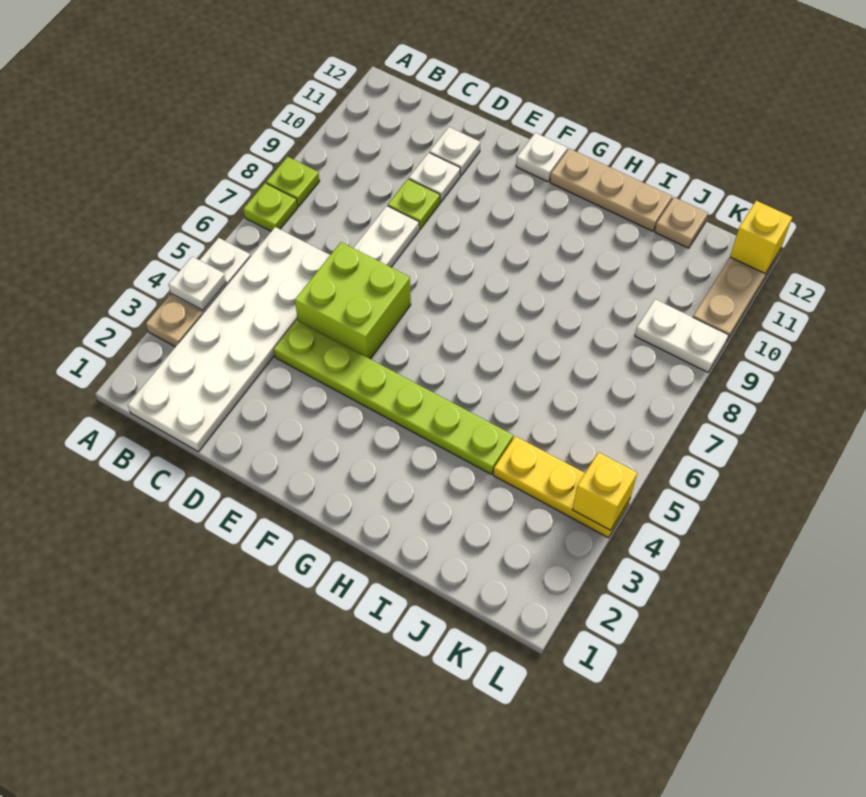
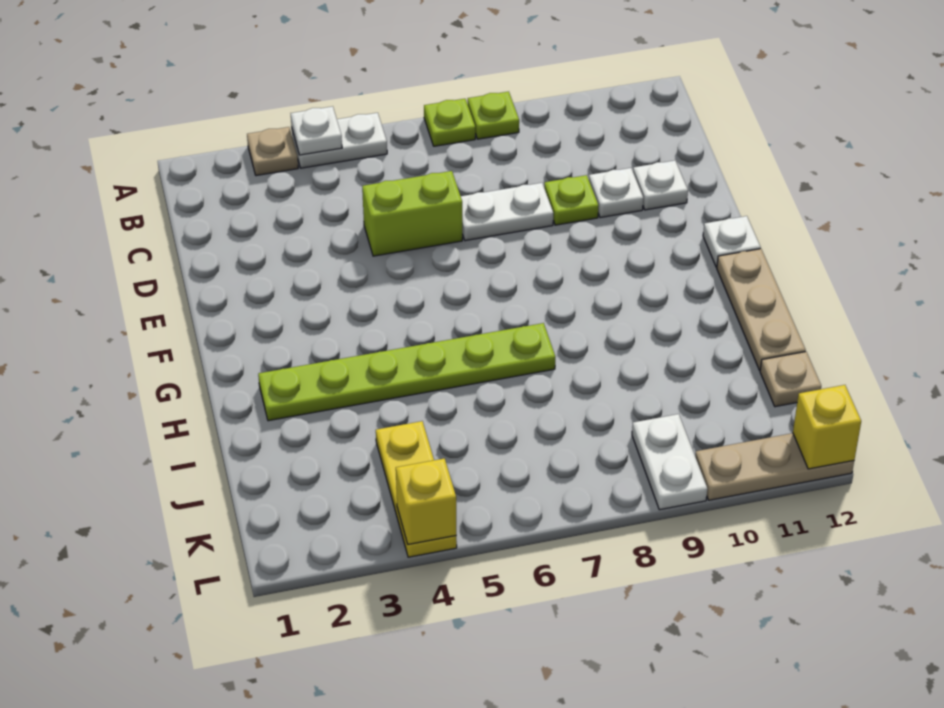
white plate B1:C6 level 1 -> none
lime plate D4:I4 level 1 -> lime plate H2:H7 level 1
lime brick D5:E6 level 1 -> lime brick D5:D6 level 1

